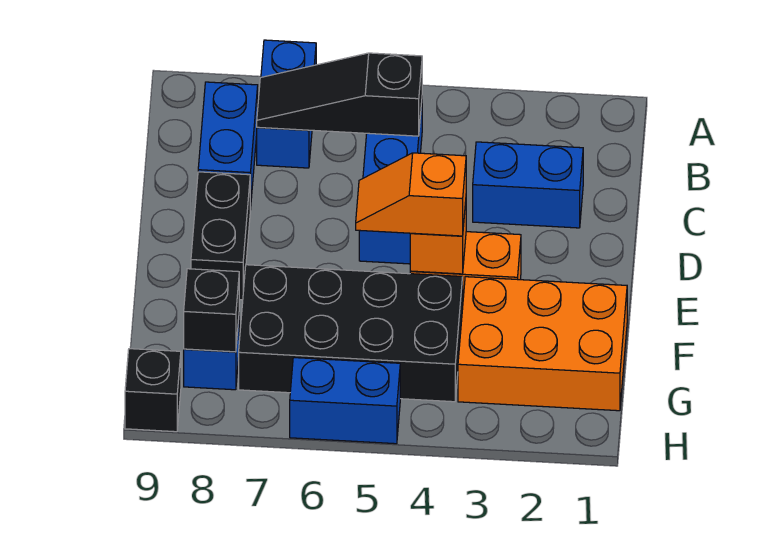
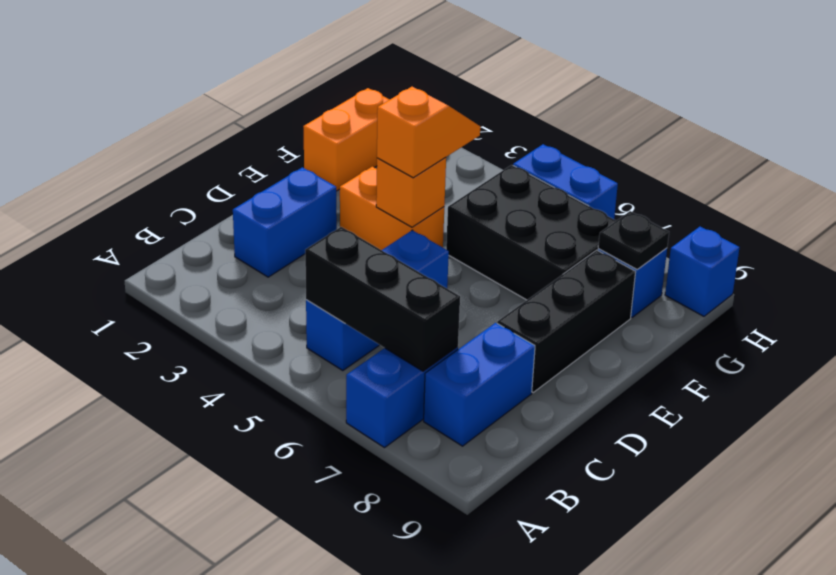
black slope B5:B7 level 2 top 5 -> black brick B5:B7 level 2
blue brick C2:C3 level 1 -> blue brick C2:D2 level 1
black brick D8:E8 level 1 -> black brick D8:F8 level 1
orange slope E4:E5 level 3 top 4 -> orange slope E4:F4 level 3 top E
orange brick F1:G3 level 1 -> orange brick F1:G1 level 1
black brick F4:G7 level 1 -> black brick F5:G7 level 1
black brick G8 level 2 -> black plate G8 level 2
black brick H9 level 1 -> blue brick H9 level 1

